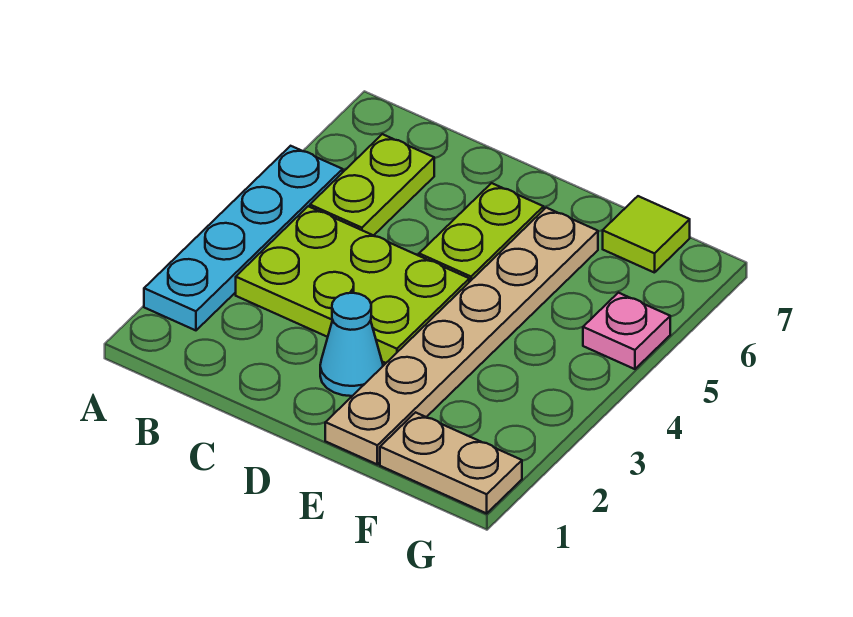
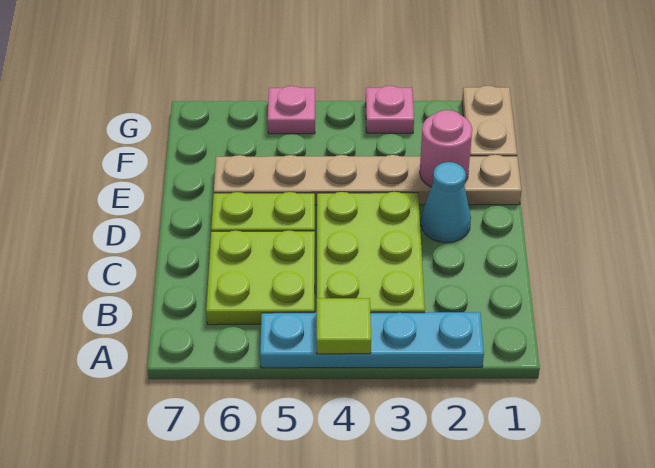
lime plate B5:B6 level 1 -> lime plate B5:C6 level 1
none -> pink round brick E2 level 2
lime tile F7 level 1 -> lime tile A4 level 2
none -> pink plate G3 level 1

